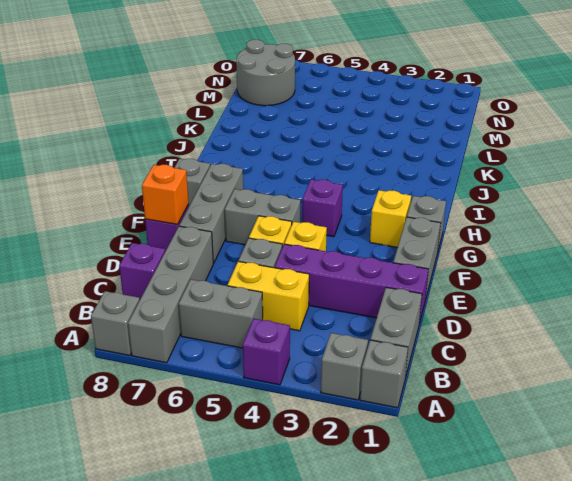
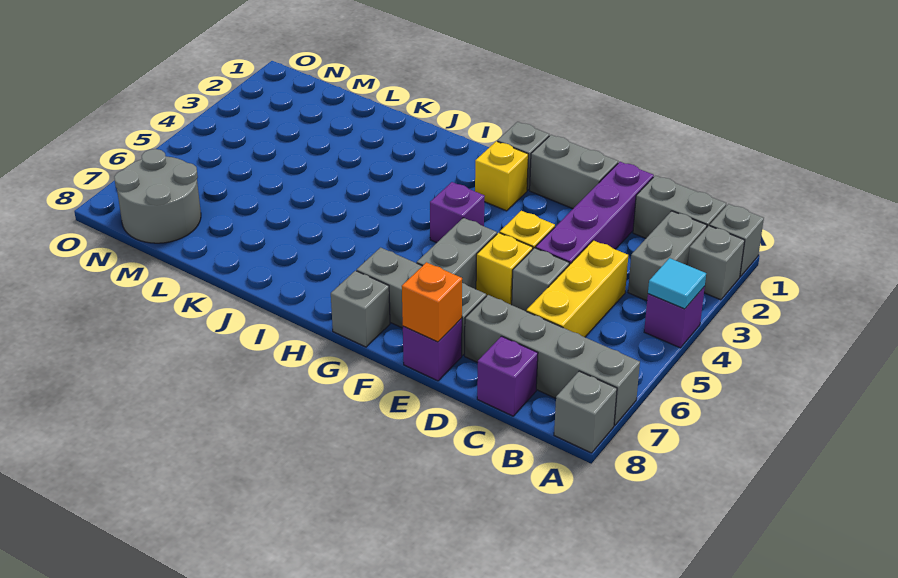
none -> cyan tile A4 level 2
grey brick B5:B6 level 1 -> grey brick B2:B3 level 1
yellow brick C4:C5 level 1 -> yellow brick C4:C6 level 1

